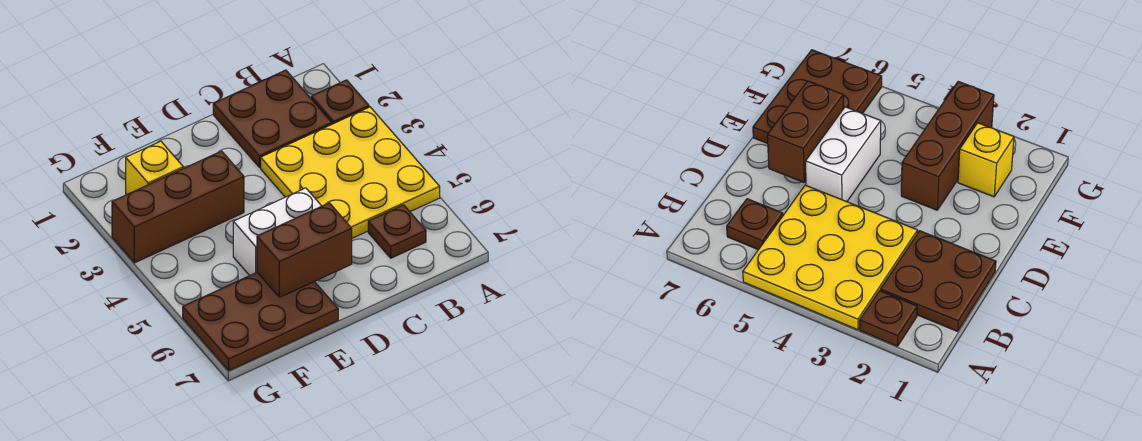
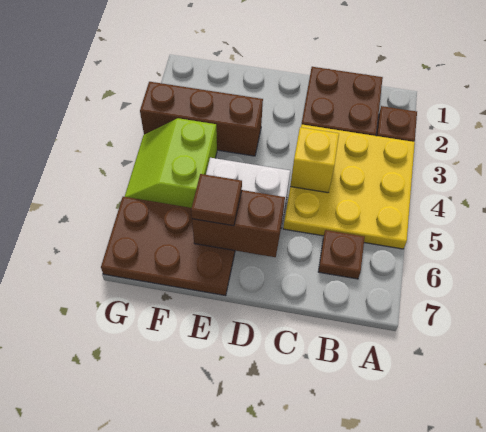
none -> brown tile E6 level 3
yellow brick F2 level 1 -> yellow brick C4 level 2
none -> lime slope F4:G5 level 1 top F

